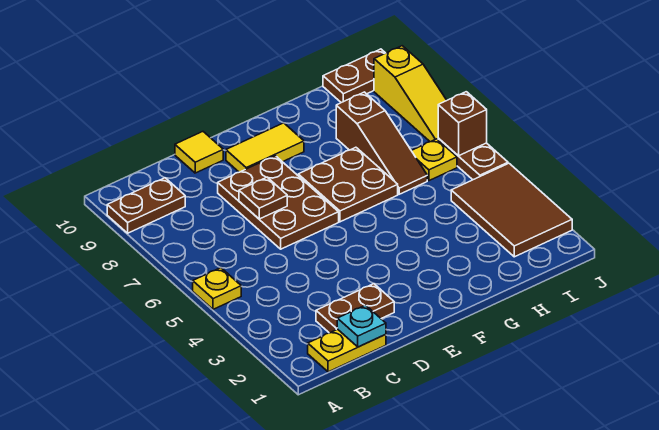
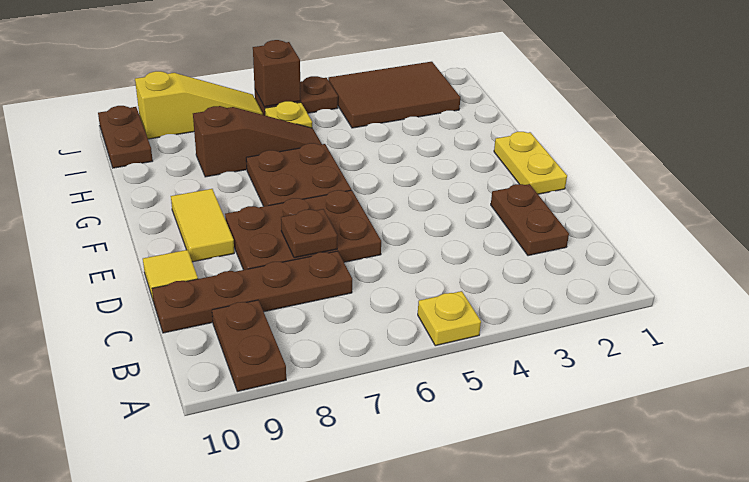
yellow plate B1:C1 level 1 -> yellow plate E1:F1 level 1
cyan plate C1 level 2 -> none
none -> brown plate C7:C10 level 1

